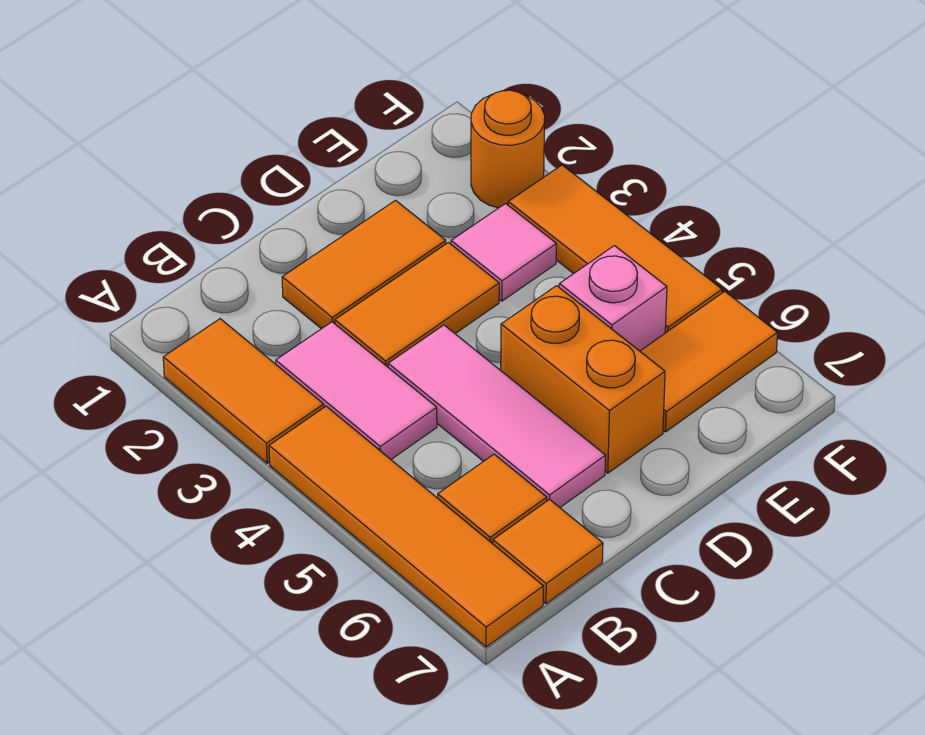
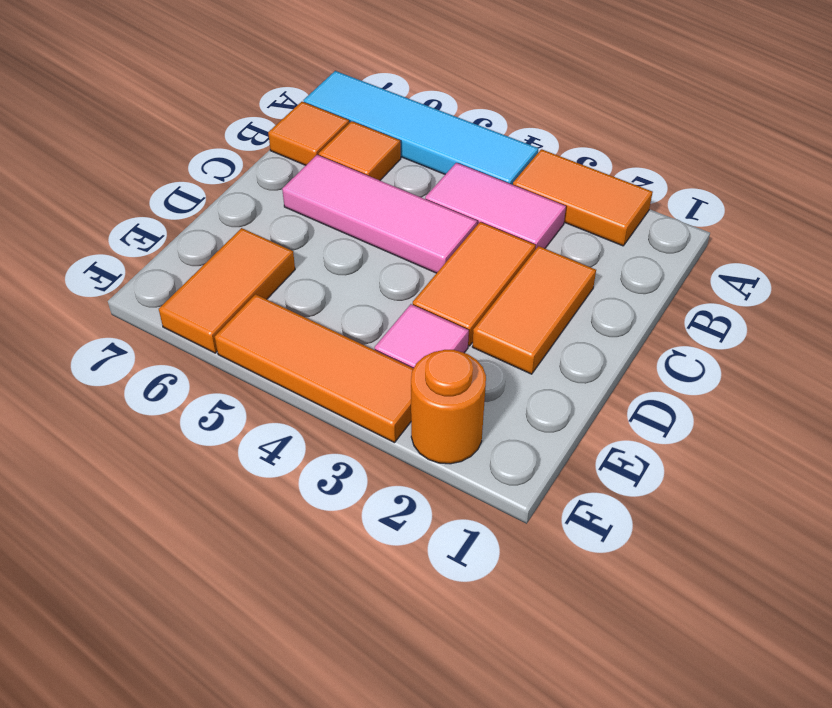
orange tile A4:A7 level 1 -> cyan tile A4:A7 level 1
orange brick D5:D6 level 1 -> none
pink brick E5 level 1 -> none

